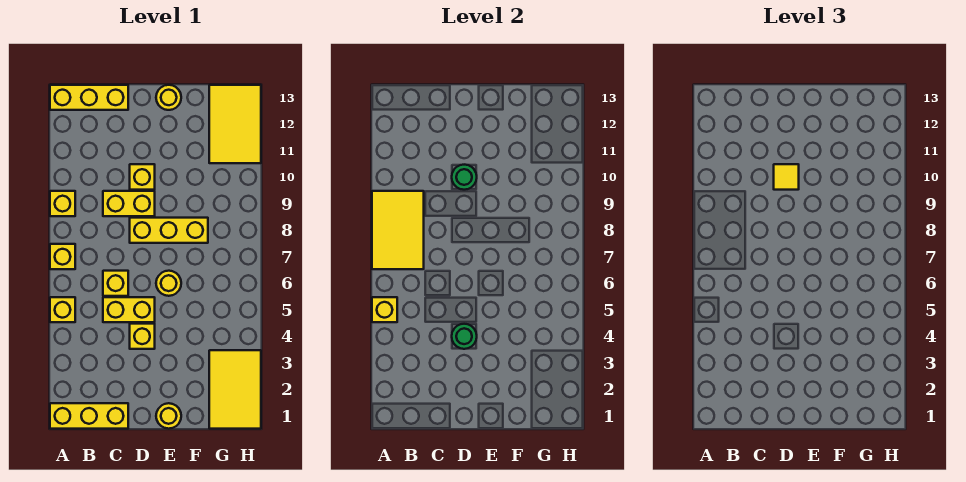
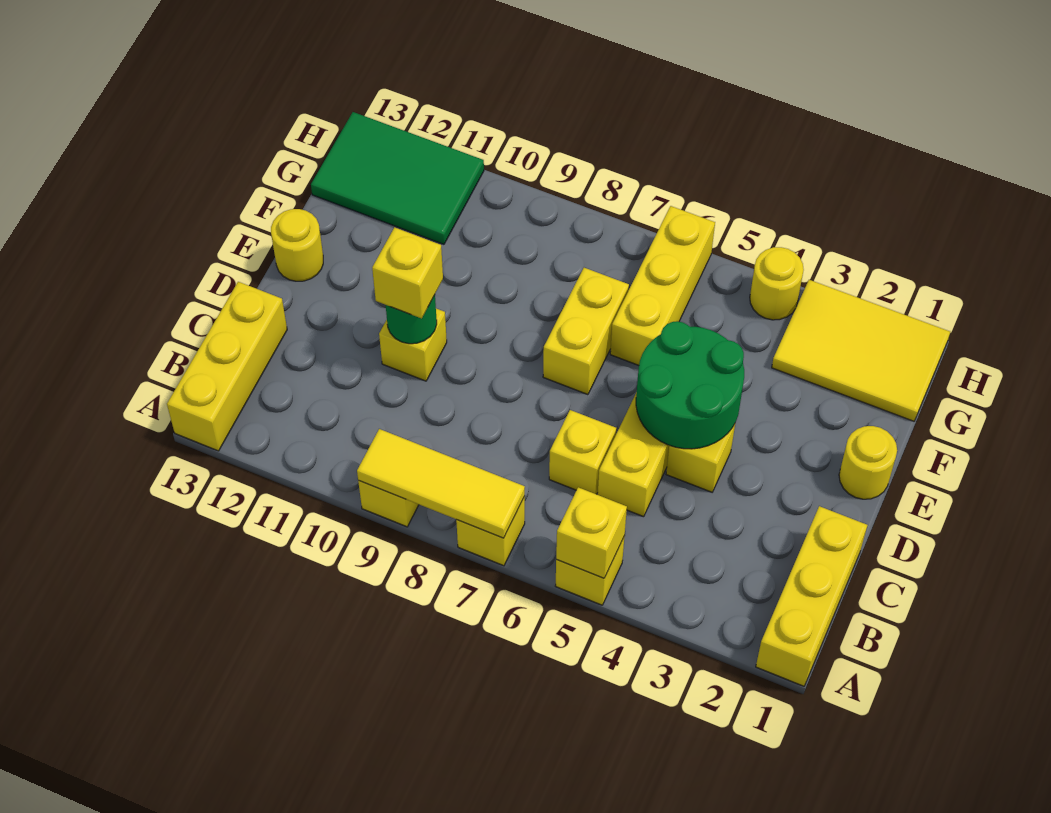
yellow tile A7:B9 level 2 -> yellow tile A7:A9 level 2
yellow brick C9:D9 level 1 -> yellow brick E7:F7 level 1
green round brick D4 level 2 -> green round brick D4:E5 level 2
yellow brick D8:F8 level 1 -> yellow brick F6:H6 level 1
yellow tile D10 level 3 -> yellow brick D10 level 3
yellow round brick E6 level 1 -> yellow round brick H4 level 1
yellow tile G11:H13 level 1 -> green tile G11:H13 level 1

